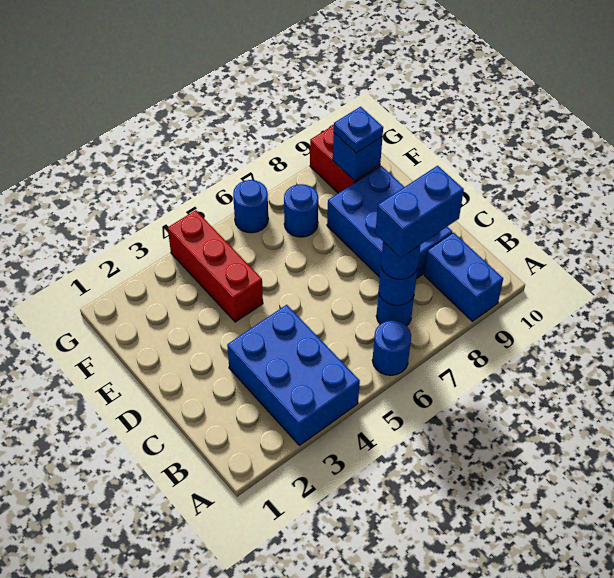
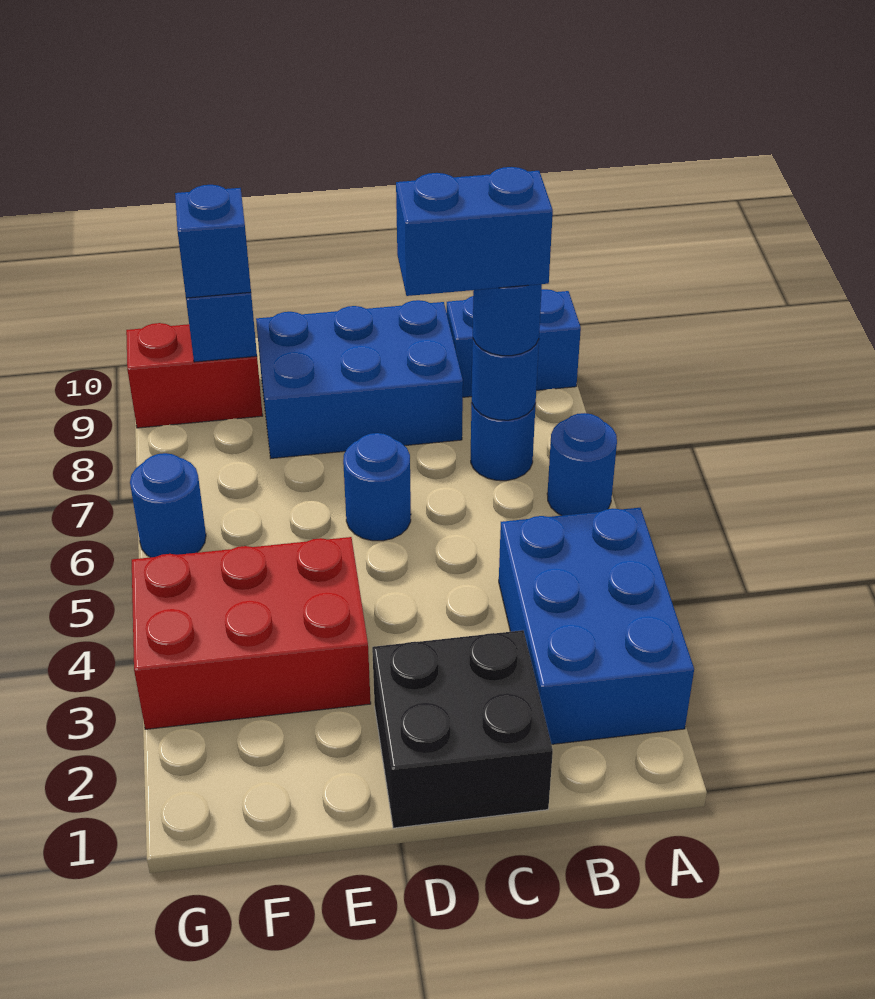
blue brick A3:C4 level 1 -> blue brick A2:B4 level 1
blue brick B7:B8 level 4 -> blue brick B7:C7 level 4
none -> black brick C1:D2 level 1
red brick E4:G4 level 1 -> red brick E3:G4 level 1
blue round brick F7 level 1 -> blue round brick D6 level 1
blue plate F9 level 3 -> blue brick F9 level 3

